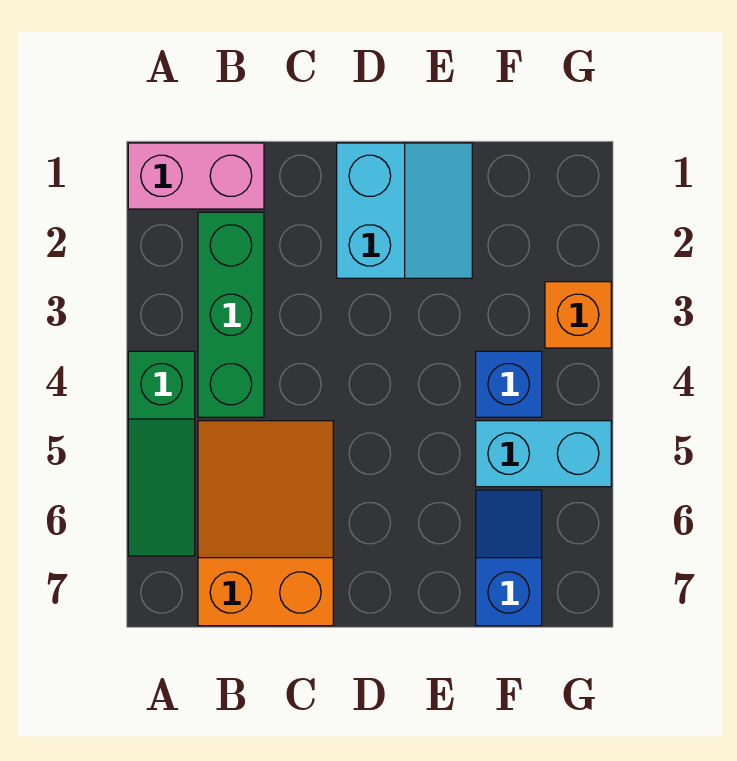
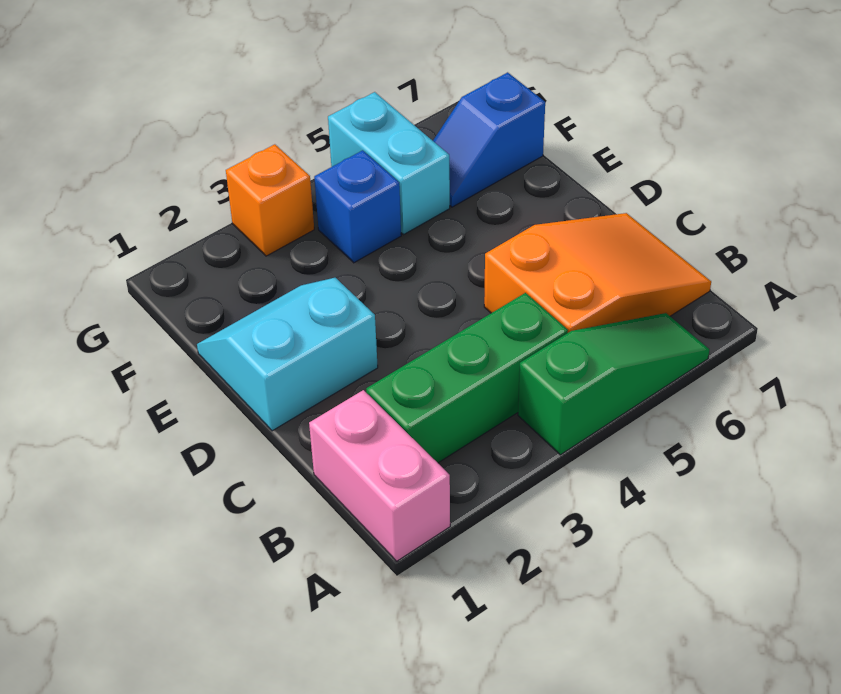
orange slope B5:C7 level 1 top 7 -> orange slope B5:C7 level 1 top 5

